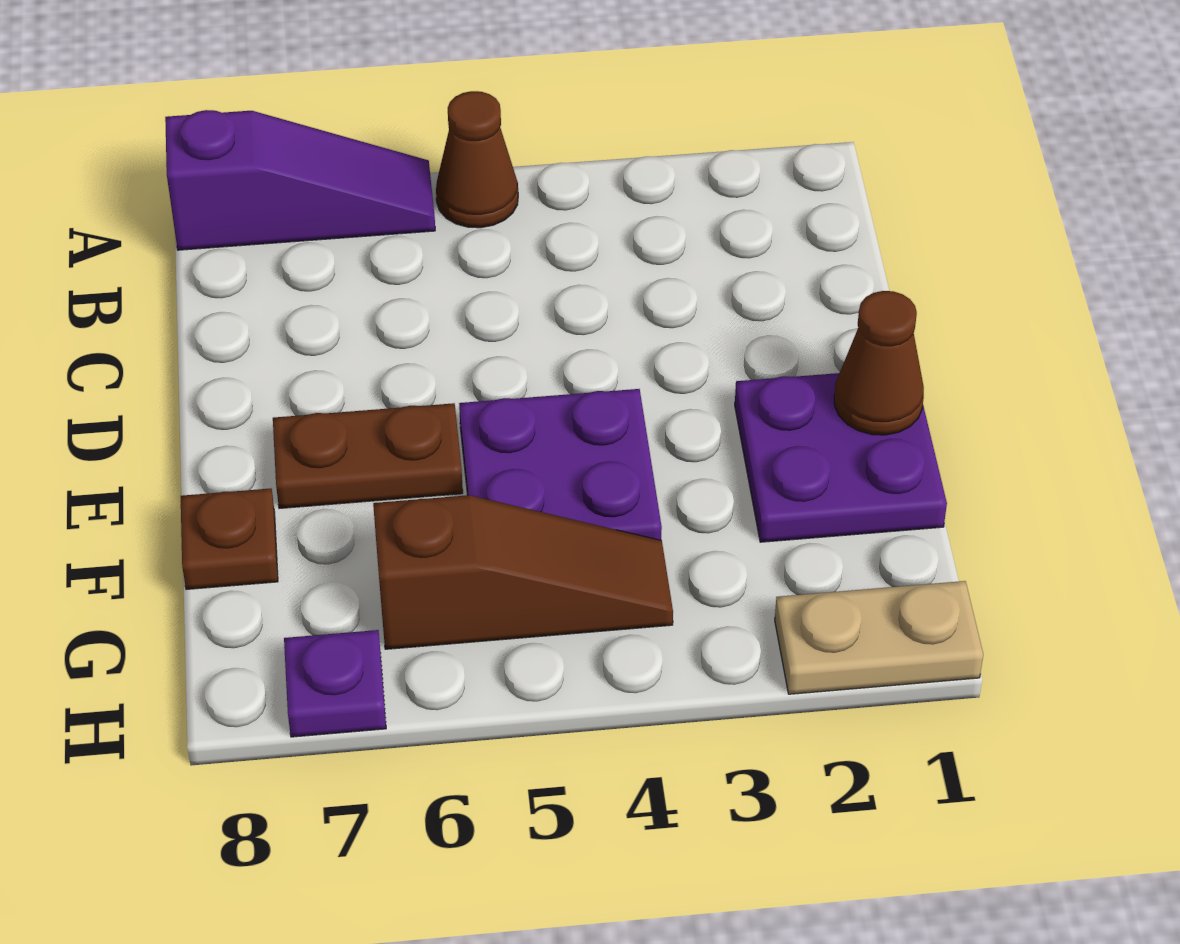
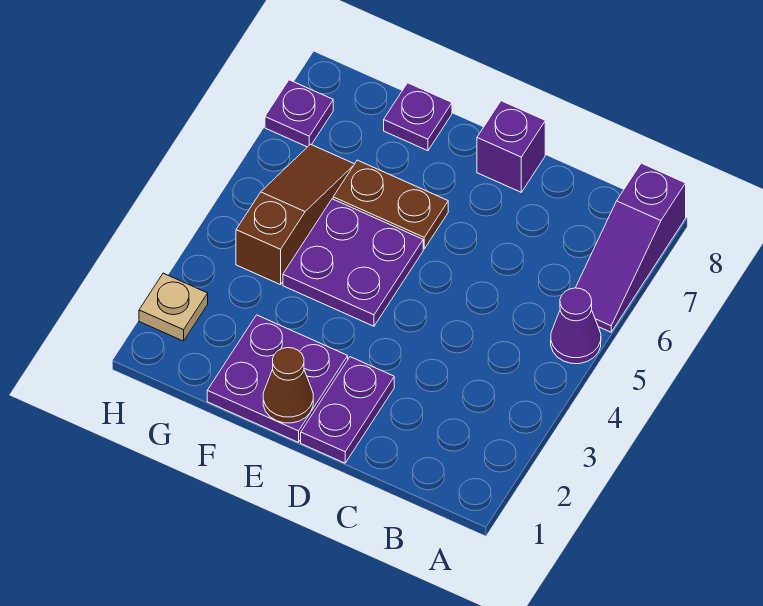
brown cone A5 level 1 -> purple cone A5 level 1
none -> purple plate D1:D2 level 1
none -> purple brick D8 level 1
brown plate E6:E7 level 1 -> brown plate E6:F6 level 1
brown plate F8 level 1 -> purple plate F8 level 1
brown slope G4:G6 level 1 top 6 -> brown slope G4:G6 level 1 top 4
tan plate H1:H2 level 1 -> tan plate H2 level 1

